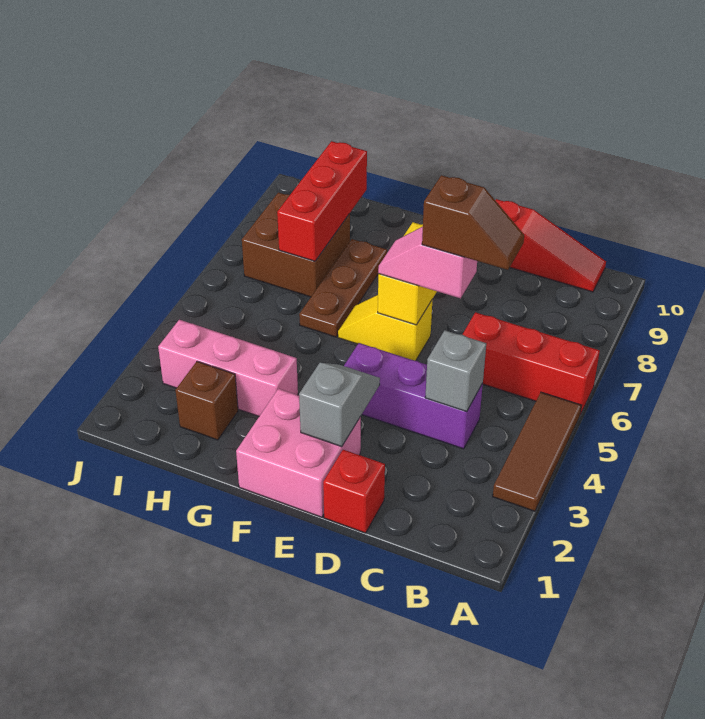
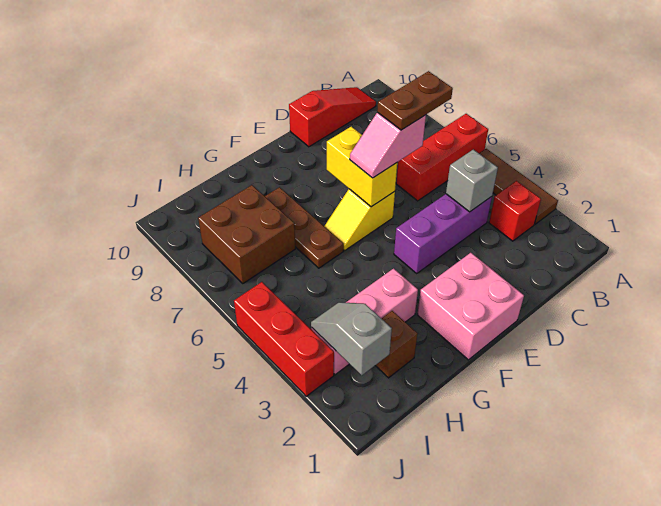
brown slope C6:D6 level 4 top D -> brown plate C6:D6 level 4
red brick D1 level 1 -> red brick B3 level 1
grey slope E2:E3 level 2 top 2 -> grey slope I2:I3 level 2 top 2
red brick H7:H9 level 2 -> red brick J3:J5 level 1

